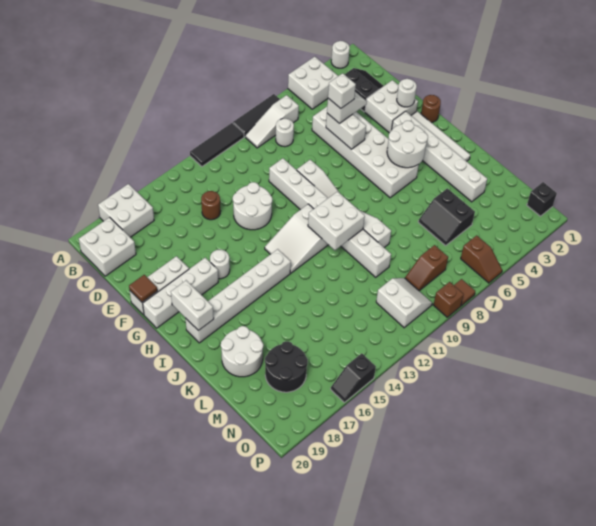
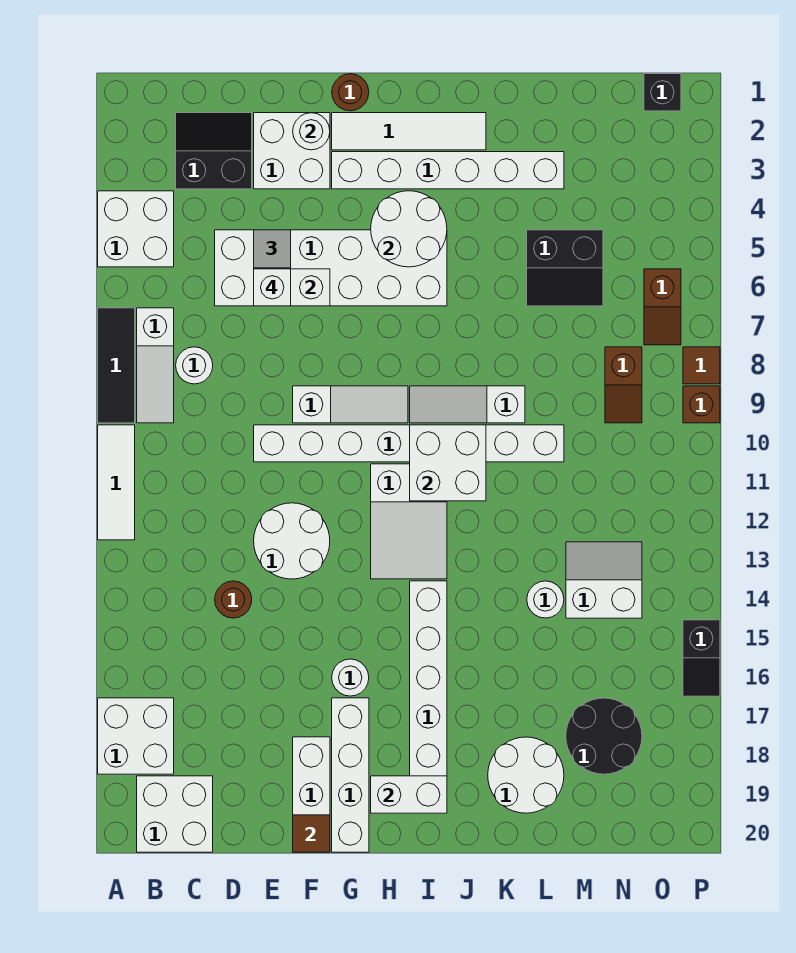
white round brick A2 level 1 -> white round brick L14 level 1
black tile A10:A12 level 1 -> white tile A10:A12 level 1
white slope N10:O11 level 1 top 11 -> white slope M13:N14 level 1 top 14
brown slope O6:P6 level 1 top O -> brown slope O6:O7 level 1 top 6

